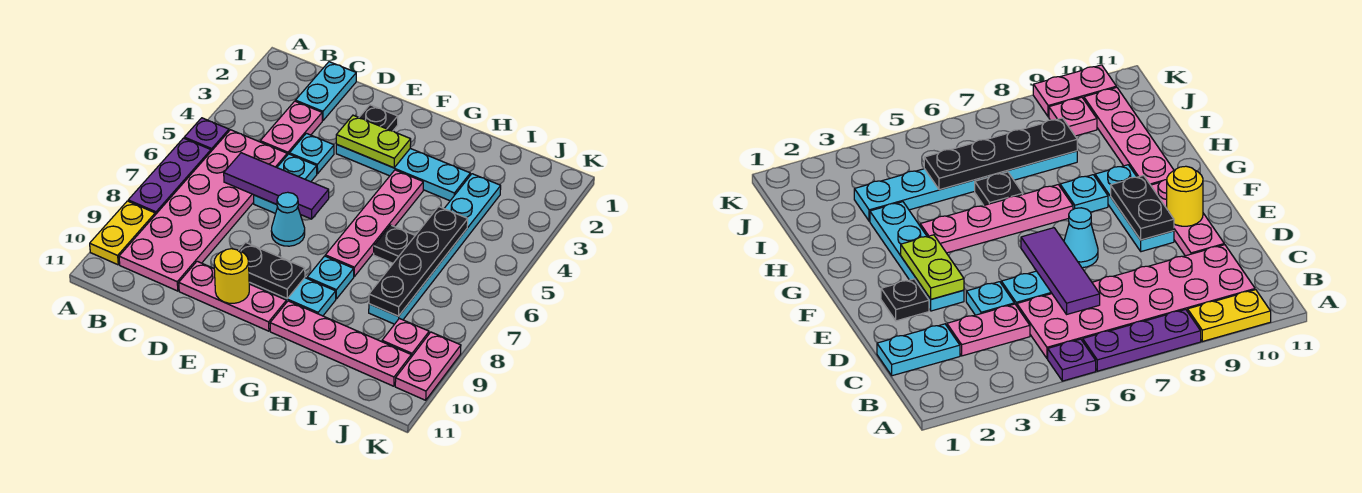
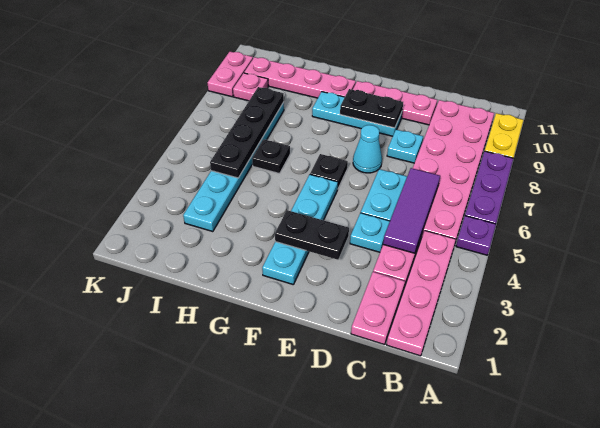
cyan plate C1:C2 level 1 -> pink plate C1:C2 level 1
purple tile C6:E6 level 2 -> purple tile C4:C6 level 2
black plate E2 level 1 -> black plate F6 level 1
cyan plate E3:H3 level 1 -> cyan plate F2:F5 level 1
lime plate E3:F3 level 2 -> black plate E3:F3 level 2
yellow round brick E10 level 2 -> none
pink plate G4:G7 level 1 -> pink plate B1:B4 level 1
cyan plate G8 level 1 -> cyan plate D8 level 1

